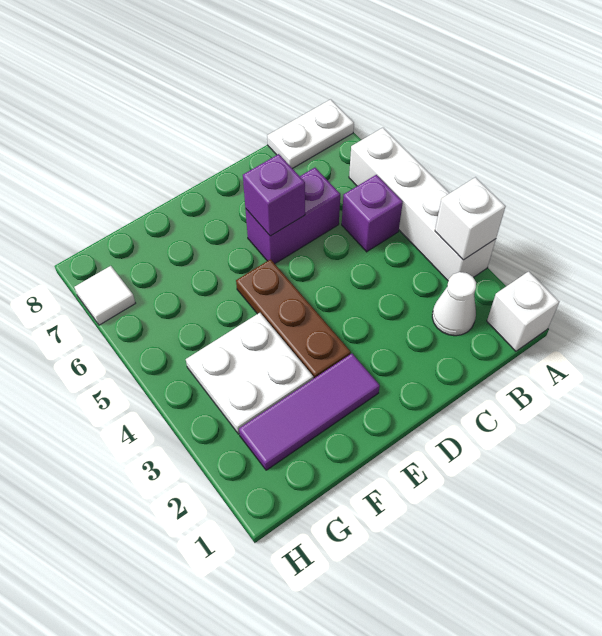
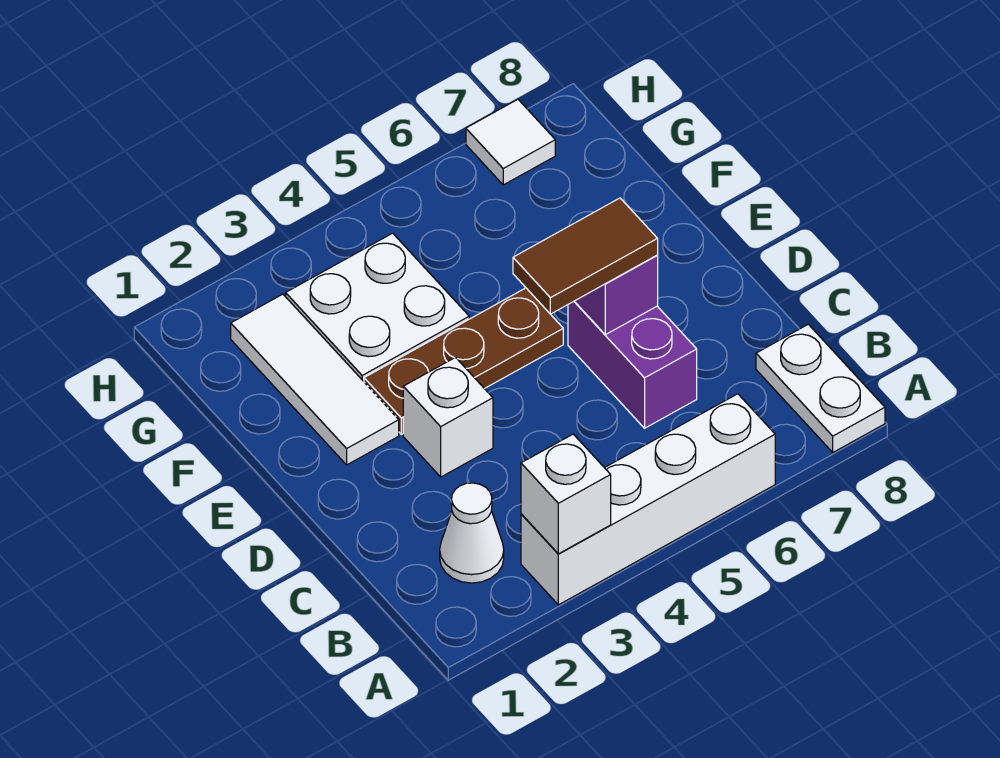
white brick A1 level 1 -> white brick D3 level 1
purple brick B5 level 1 -> none
none -> brown tile D5:D6 level 3
purple tile E2:G2 level 1 -> white tile E2:G2 level 1

